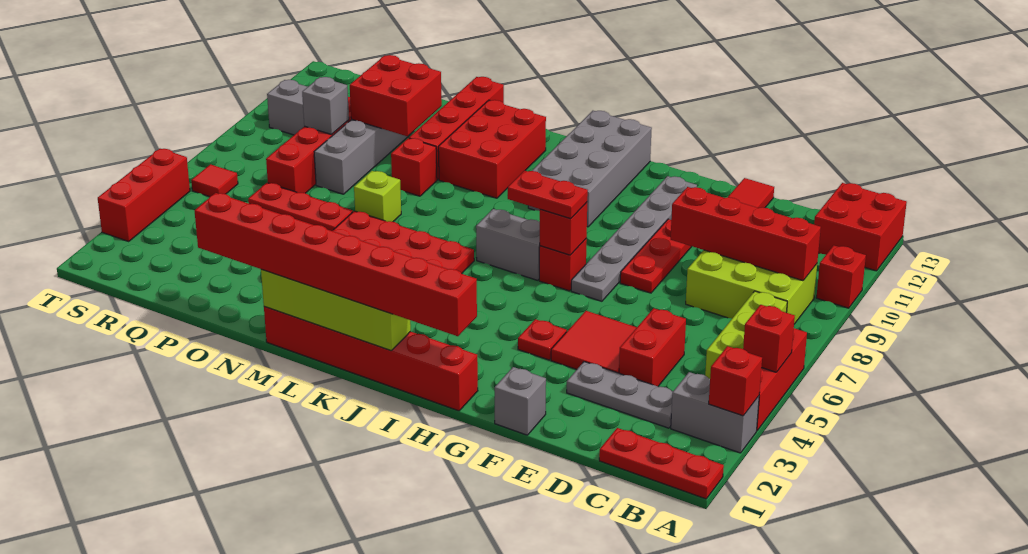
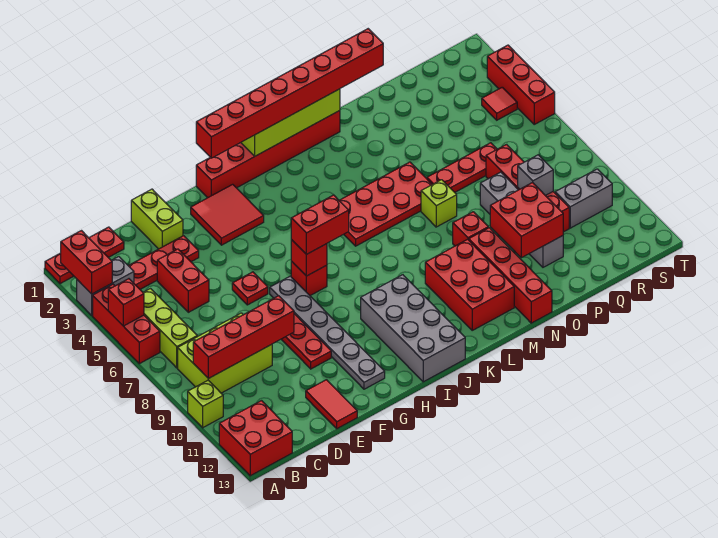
red brick A3 level 2 -> red brick A2:A3 level 2
red brick A10 level 1 -> lime brick A10 level 1
grey plate C3:E3 level 1 -> red plate C3:E3 level 1
none -> lime brick E1:E2 level 1
red tile E4:F5 level 1 -> red tile G2:H3 level 1
grey brick F1 level 1 -> none
red plate G4 level 1 -> red plate F6 level 1
red plate H7:I7 level 3 -> red brick H7:I7 level 3
grey brick I7:J7 level 1 -> none
red tile S6 level 1 -> red tile S4 level 1

